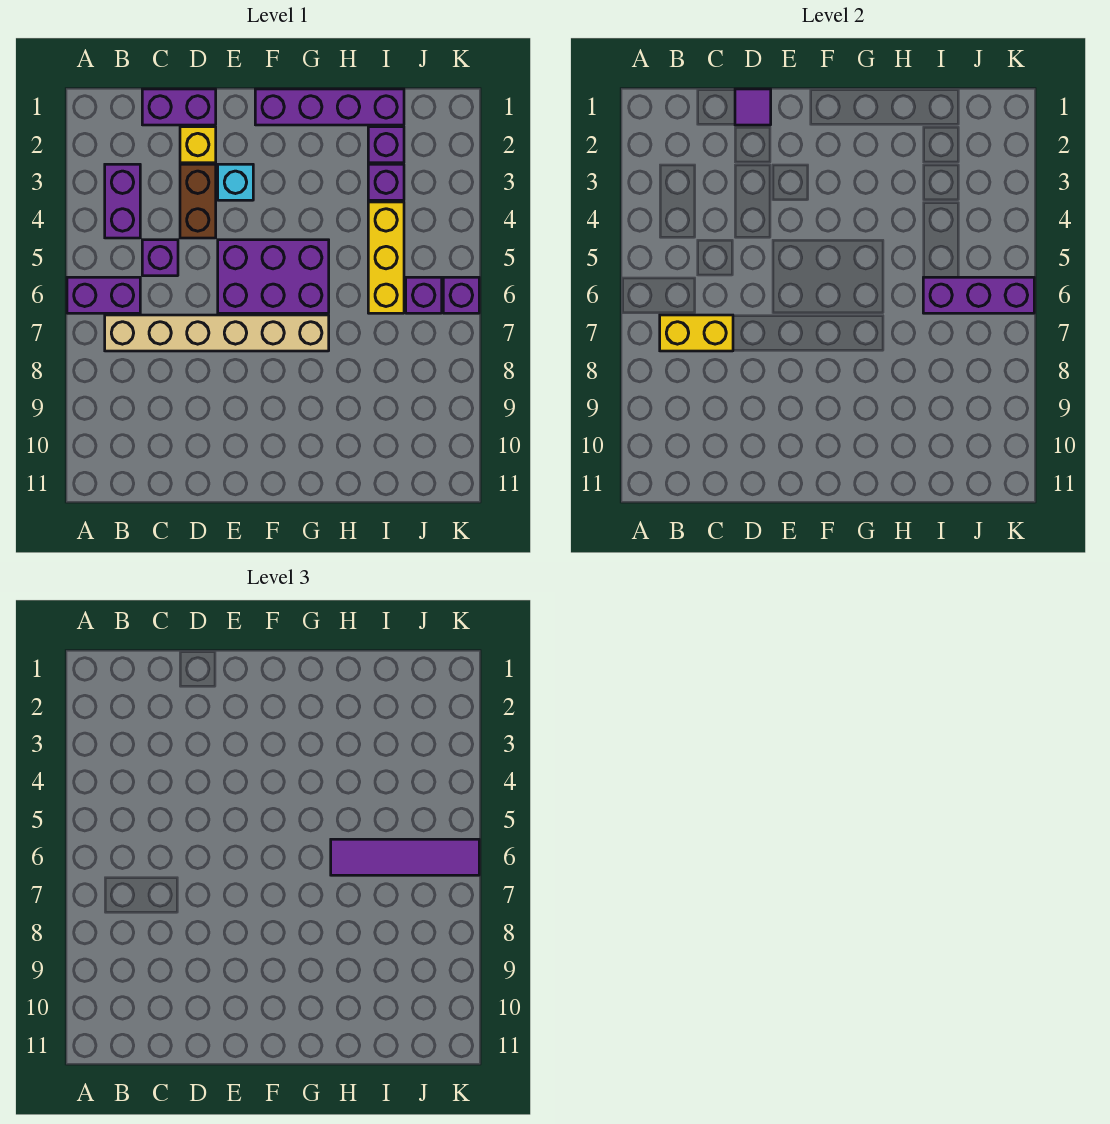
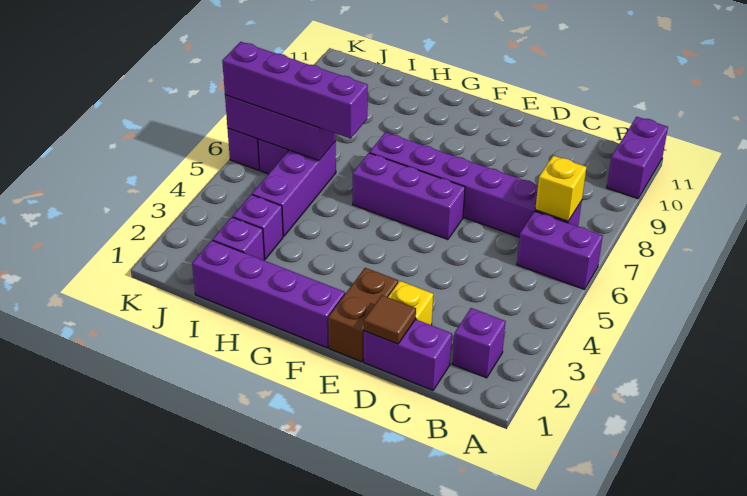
purple brick B3:B4 level 1 -> purple brick A10:A11 level 1
tan brick B7:G7 level 1 -> purple brick B7:G7 level 1
yellow brick B7:C7 level 2 -> yellow brick B7 level 2
purple brick C5 level 1 -> purple brick B2 level 1
purple tile D1 level 2 -> brown tile D1 level 2
brown brick D3:D4 level 1 -> brown brick E1:E2 level 1
cyan brick E3 level 1 -> none
purple brick E5:G6 level 1 -> purple brick E6:G6 level 1
purple tile H6:K6 level 3 -> purple brick H6:K6 level 3
yellow brick I4:I6 level 1 -> purple brick I4:I6 level 1

